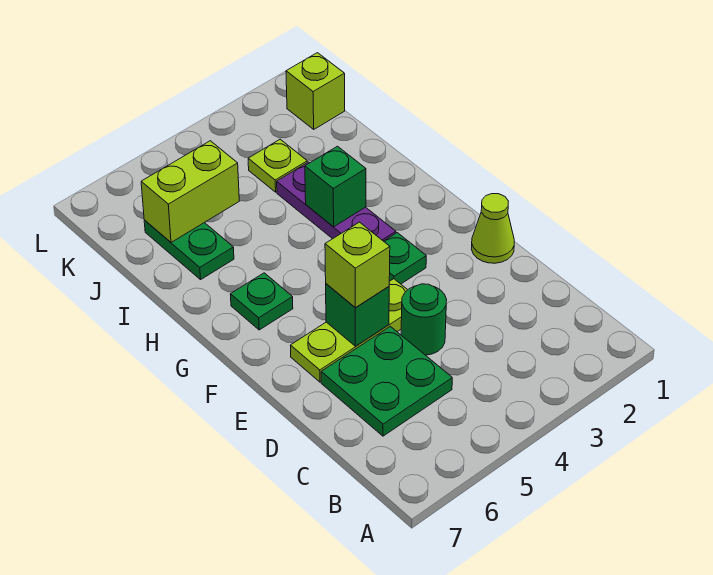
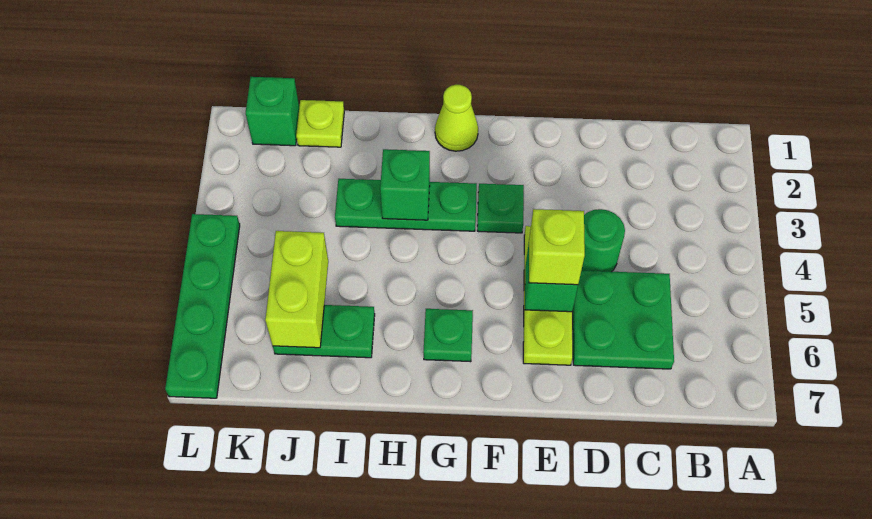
lime cone E1 level 1 -> lime cone G1 level 1
purple plate G3:I3 level 1 -> green plate G3:I3 level 1
lime plate J3 level 1 -> lime plate J1 level 1
lime brick K1 level 1 -> green brick K1 level 1
none -> green plate L4:L7 level 1

